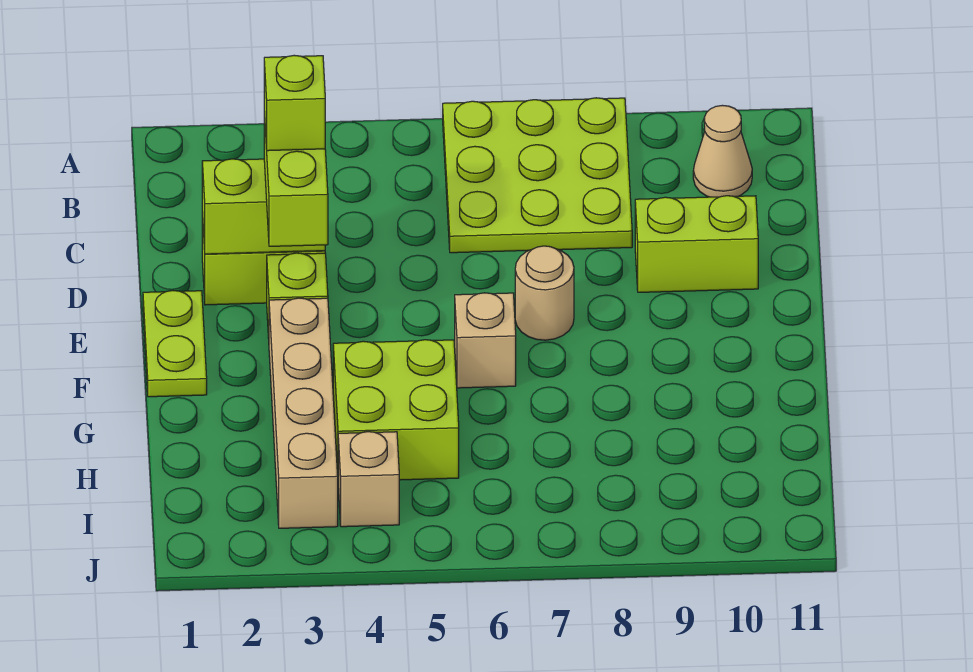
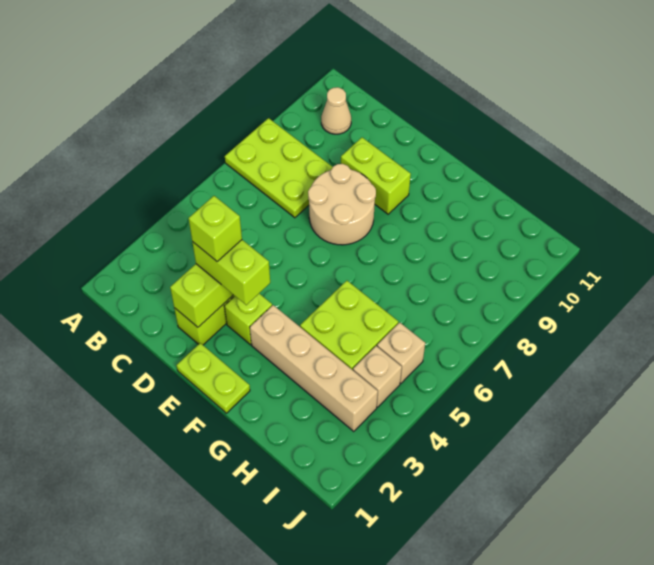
lime plate A6:C8 level 1 -> lime plate A7:C8 level 1
lime brick D9:D10 level 1 -> lime brick D9:E9 level 1
tan round brick E7 level 1 -> tan round brick D7:E8 level 1
tan brick F6 level 1 -> tan brick I5 level 1

